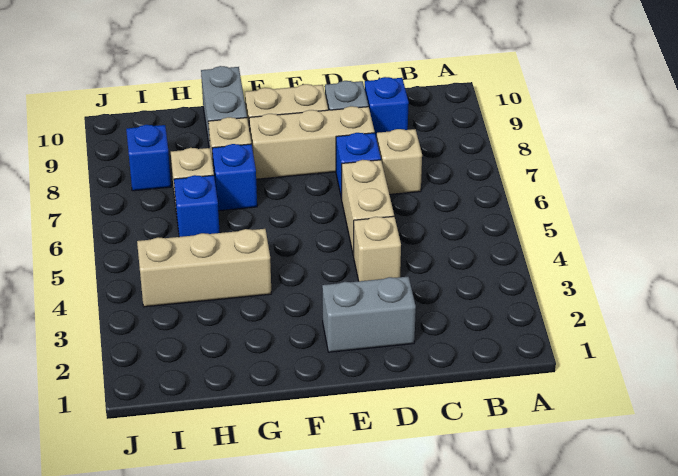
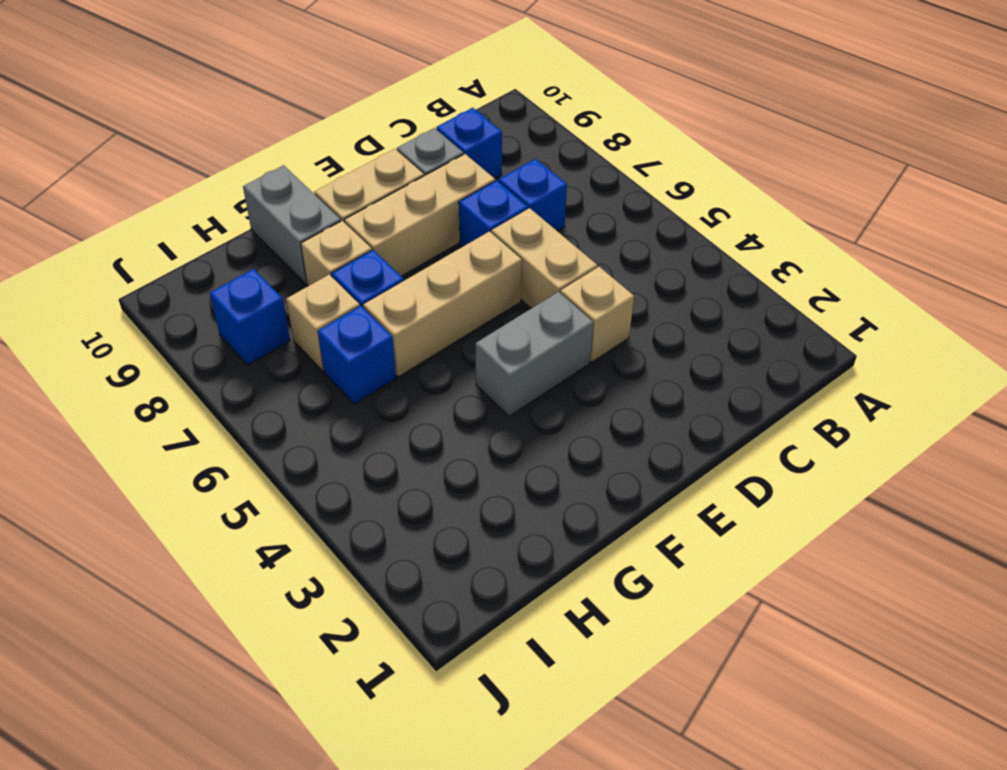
tan brick C7 level 1 -> blue brick C7 level 1
grey brick D2:E2 level 1 -> grey brick E4:F4 level 1
tan brick G4:I4 level 1 -> tan brick E6:G6 level 1

